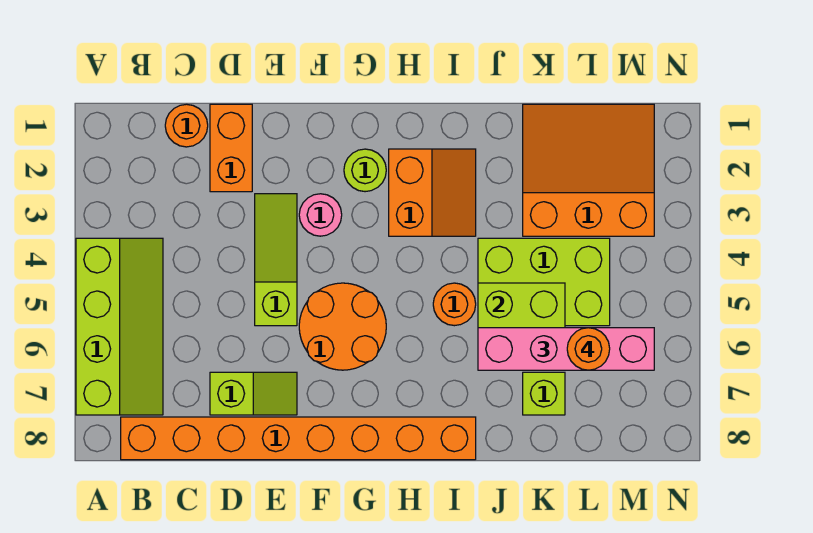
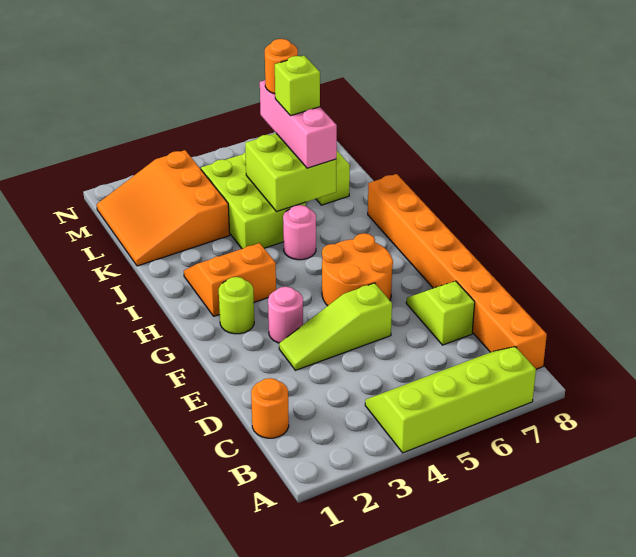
orange brick D1:D2 level 1 -> none
orange round brick I5 level 1 -> pink round brick I5 level 1
pink brick J6:M6 level 3 -> pink brick J6:L6 level 3
none -> lime brick K6 level 4

